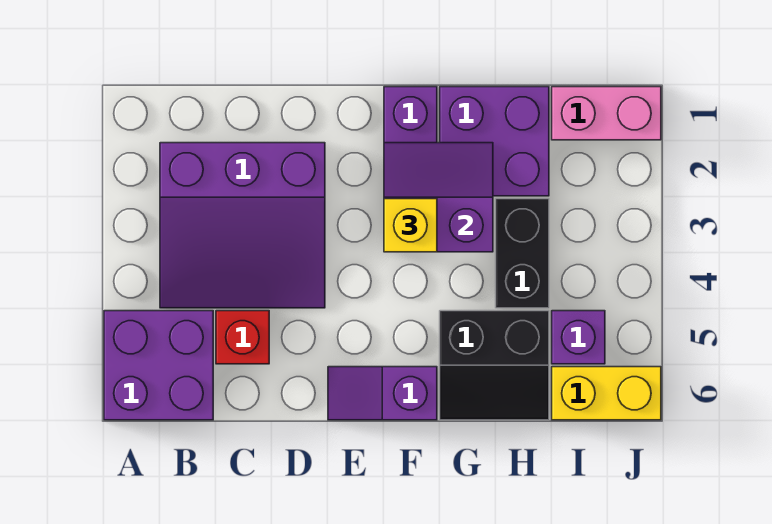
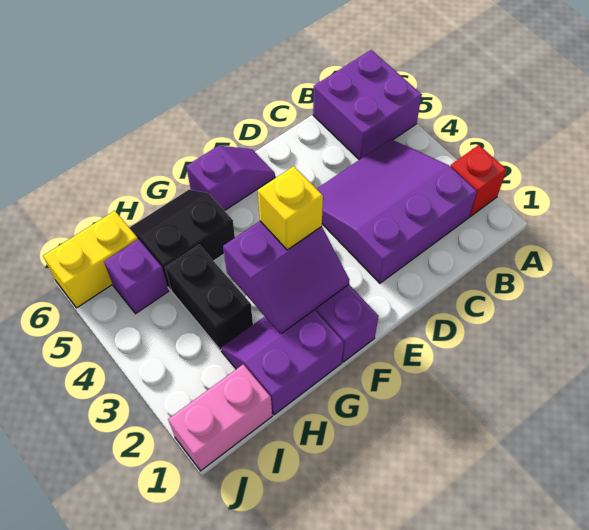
red brick C5 level 1 -> red brick A2 level 1
purple brick G1:H2 level 1 -> purple slope G1:H2 level 1 top 1

